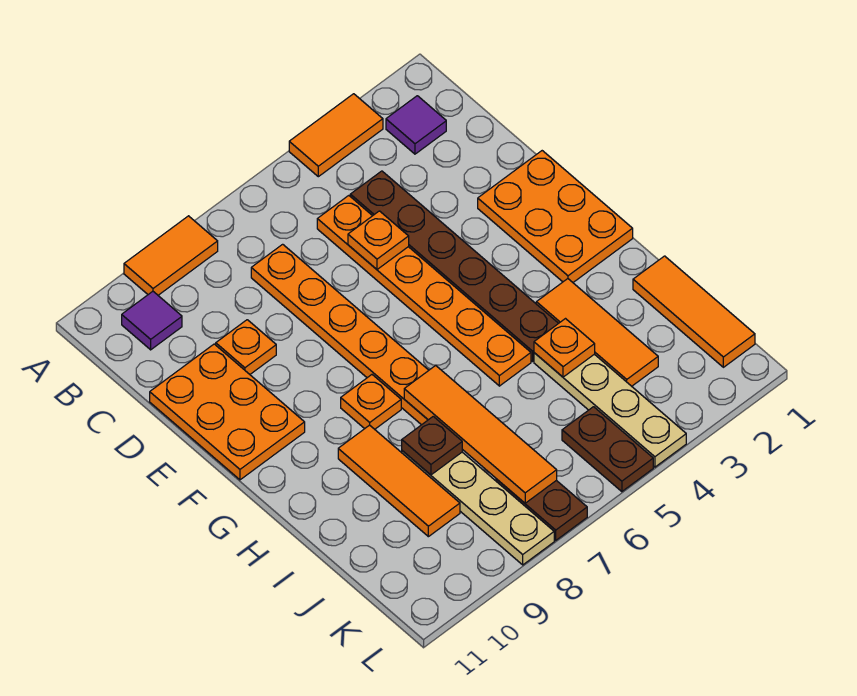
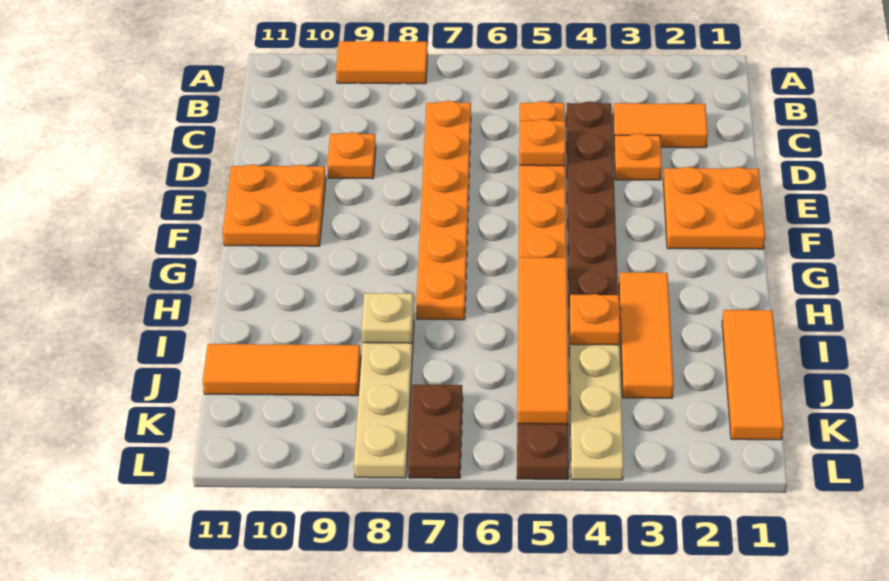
orange tile A3:A4 level 1 -> orange tile C2:C3 level 1
purple tile B2 level 1 -> none
purple tile B10 level 1 -> none
orange plate D10:F11 level 1 -> orange plate E10:F11 level 1
orange plate E1:G2 level 1 -> orange plate E1:F2 level 1
orange plate G8 level 1 -> orange plate D3 level 1
orange tile H7:K7 level 2 -> orange tile H5:K5 level 2
orange tile H9:J9 level 1 -> orange tile J9:J11 level 1
brown plate I8 level 2 -> tan plate I8 level 2

